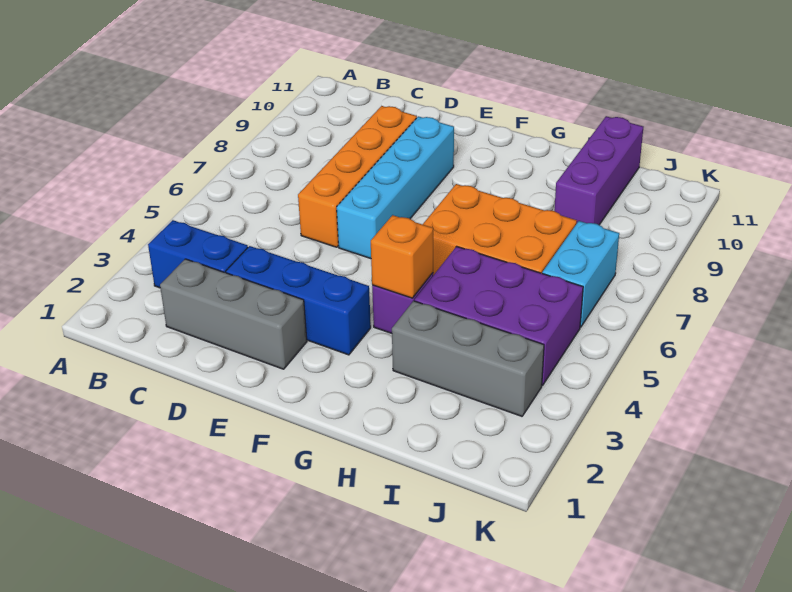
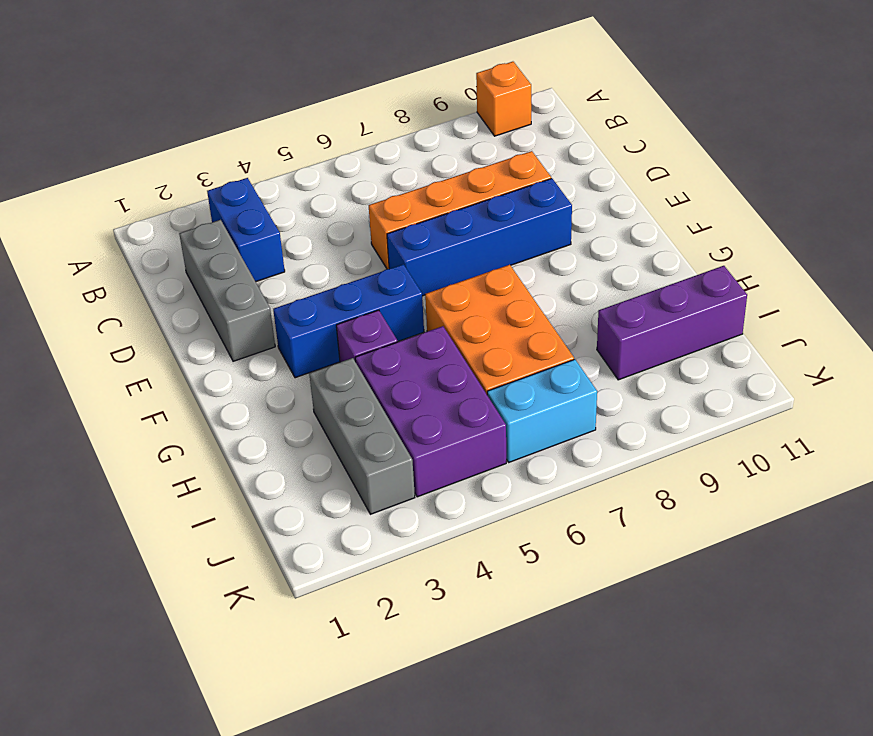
blue brick D3:F3 level 1 -> blue brick F3:F5 level 1
cyan brick E6:E9 level 1 -> blue brick E6:E9 level 1
orange brick G4 level 2 -> orange brick A10 level 1

